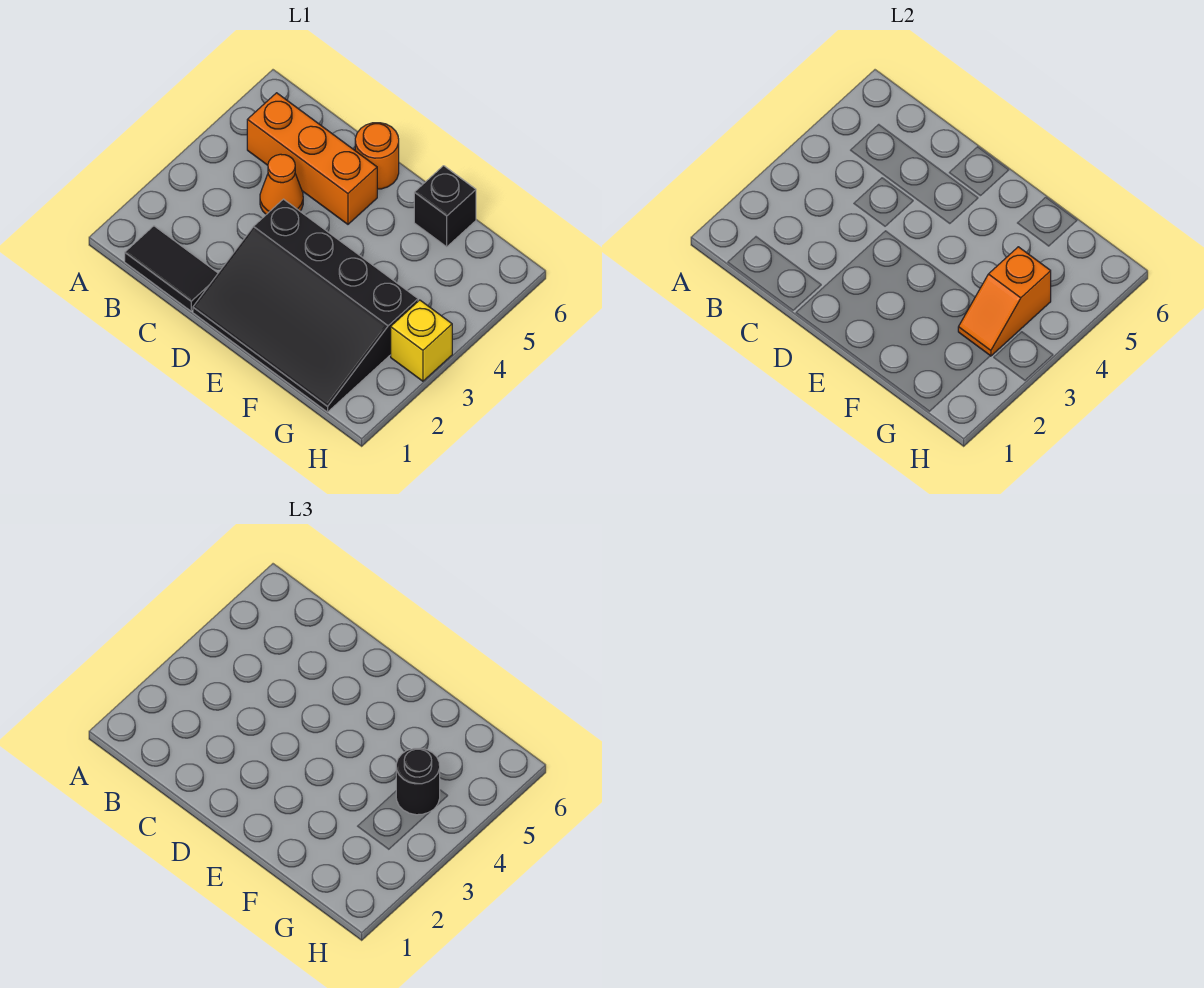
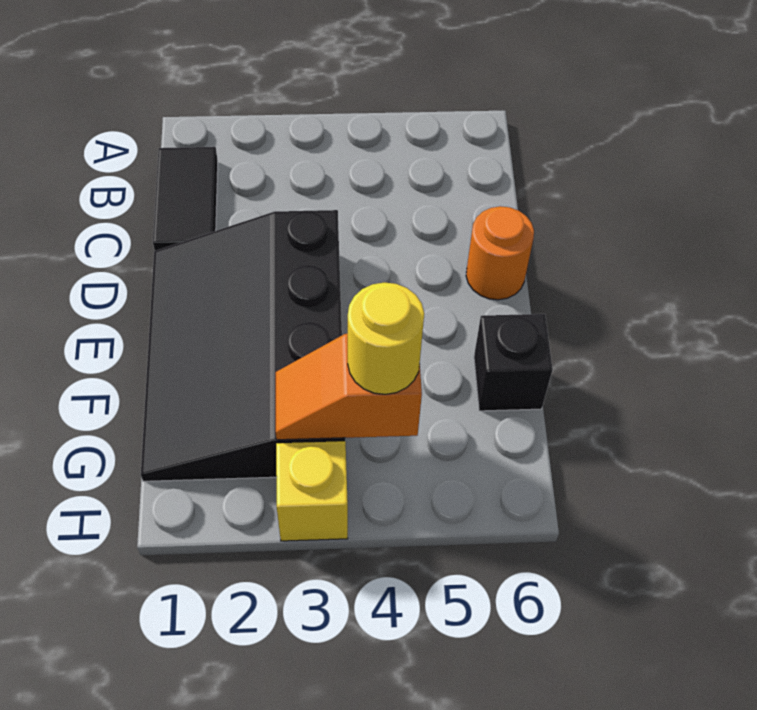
orange brick B5:D5 level 1 -> none
orange cone C4 level 1 -> none
black round brick G4 level 3 -> yellow round brick G4 level 3

